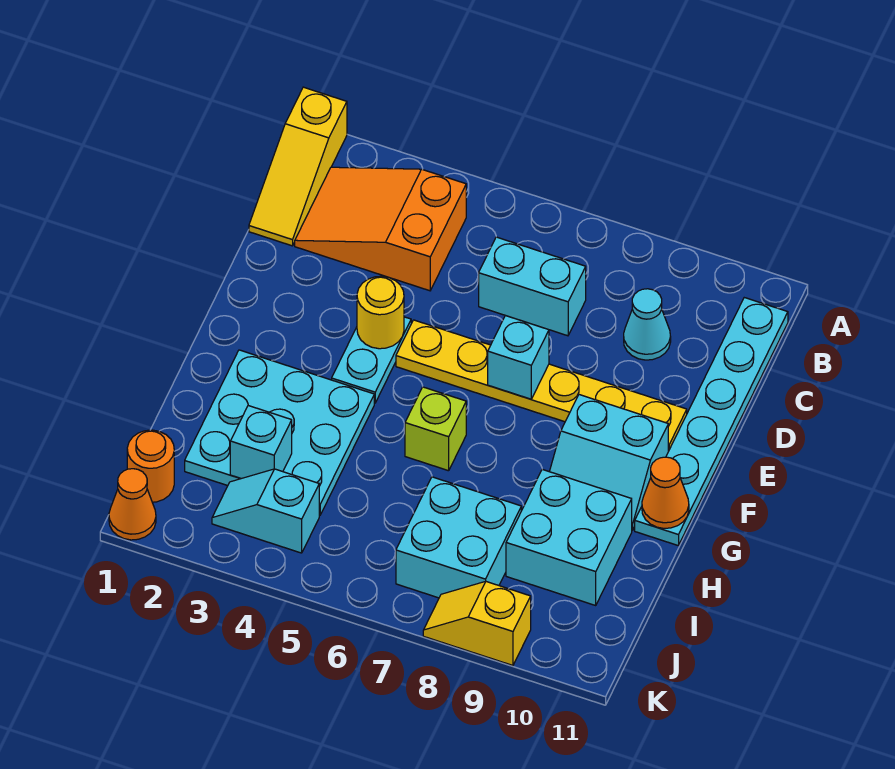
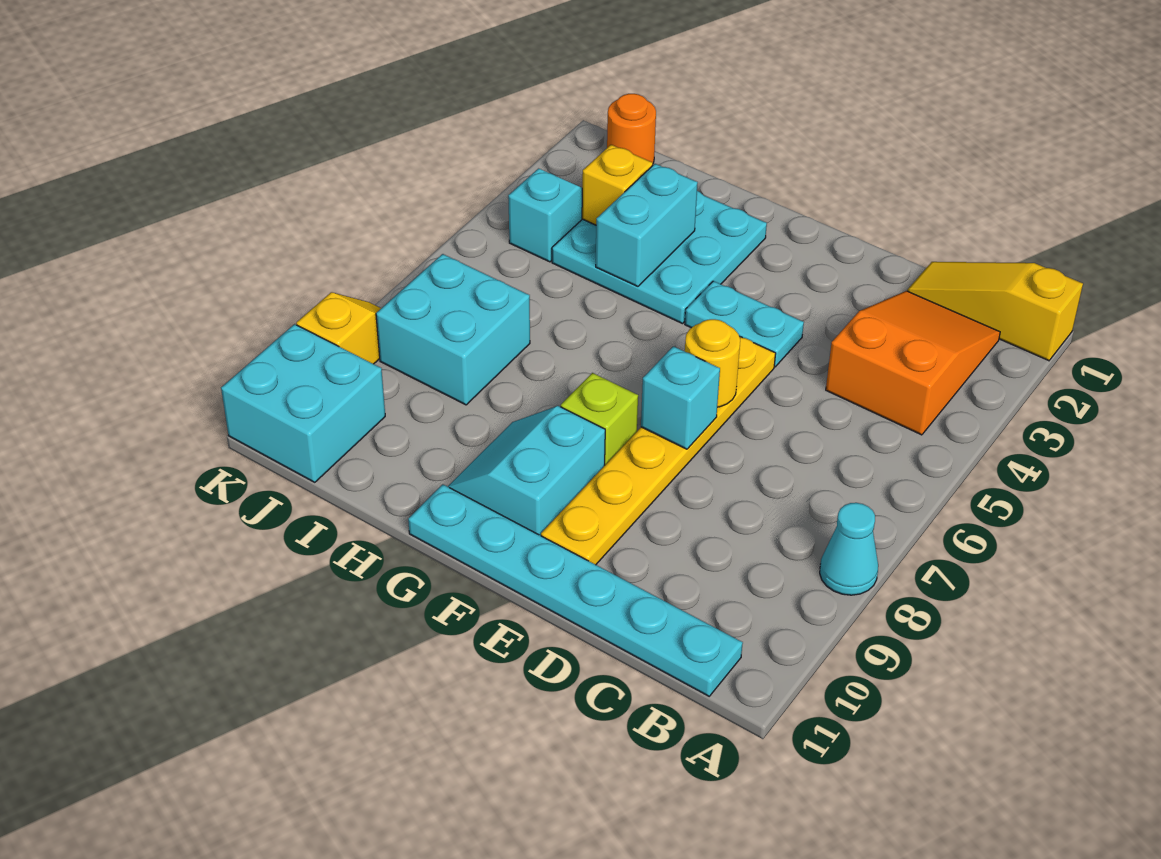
cyan brick C6:C7 level 1 -> cyan brick H3:H4 level 2
cyan cone C9 level 1 -> cyan cone A8 level 1
yellow round brick E4 level 2 -> yellow round brick E6 level 2
lime brick G6 level 1 -> lime brick F8 level 1
orange cone G11 level 2 -> none
cyan brick H9:I10 level 1 -> cyan brick J10:K11 level 1
cyan brick I3 level 2 -> yellow brick I3 level 2
orange cone K1 level 1 -> none

